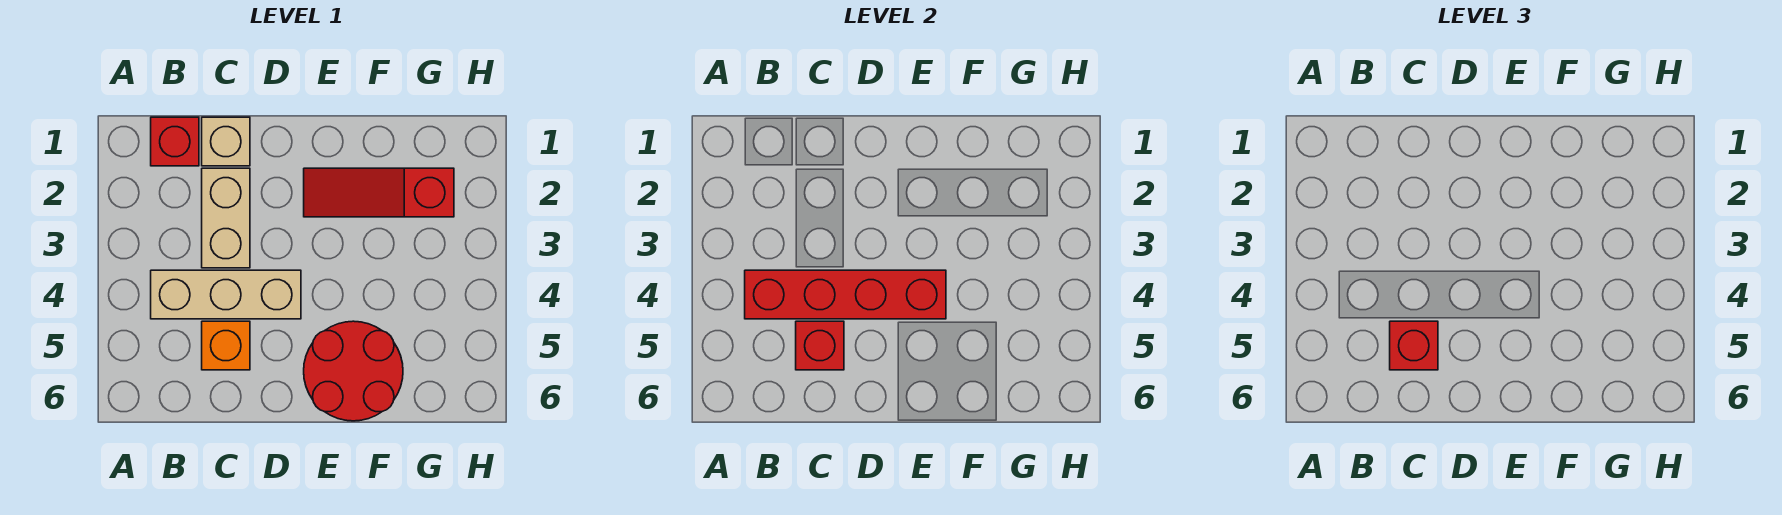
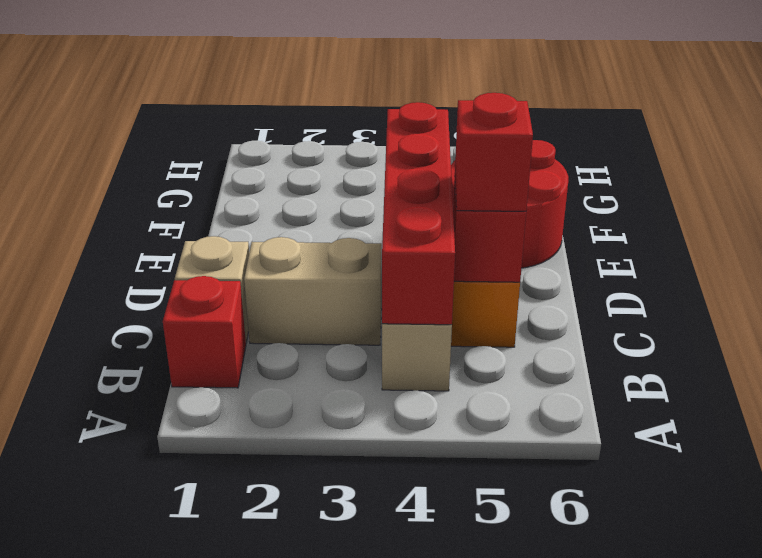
red slope E2:G2 level 1 top G -> none

